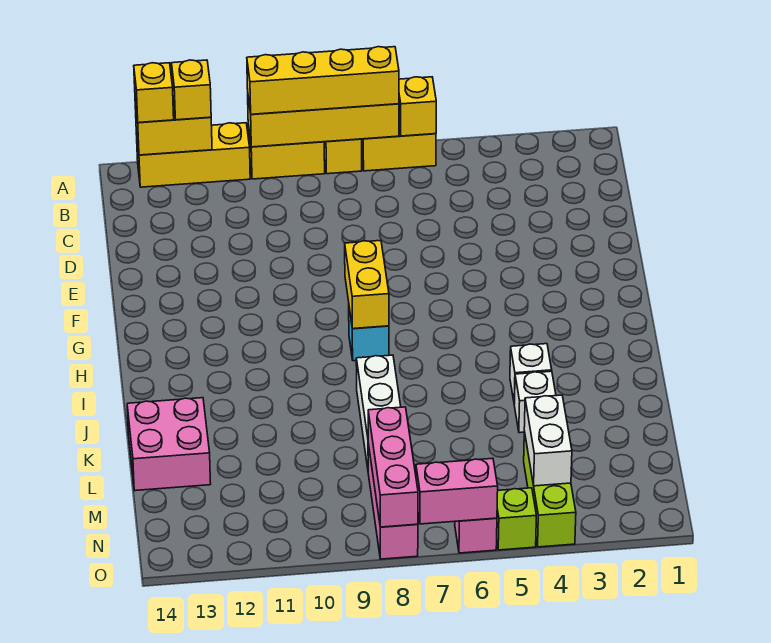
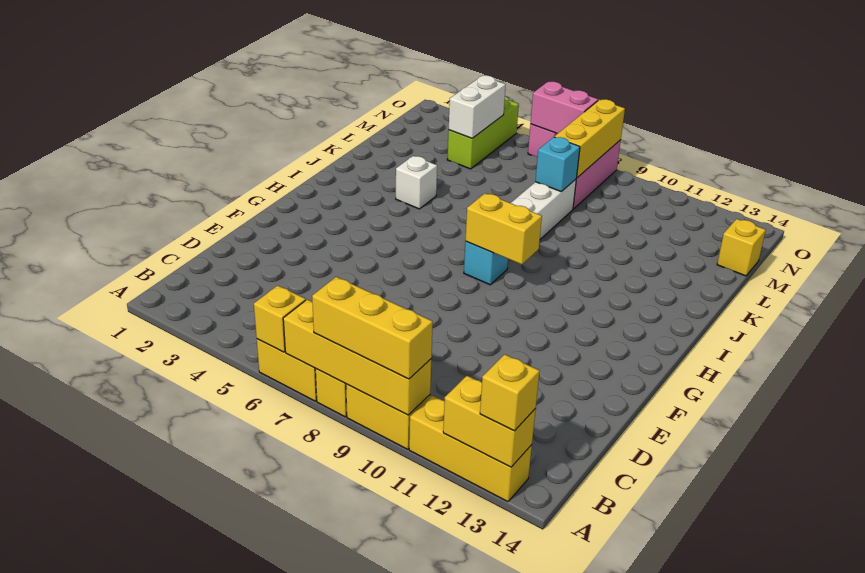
yellow brick A7:A10 level 3 -> yellow brick A8:A10 level 3
yellow brick A12 level 3 -> yellow brick M14 level 1
yellow brick G8:H8 level 2 -> yellow brick H8:H9 level 2
white brick K4 level 1 -> none
pink brick K13:L14 level 1 -> none
none -> cyan brick L8 level 2
pink brick M8:O8 level 2 -> yellow brick M8:O8 level 2
lime brick O5 level 1 -> none

